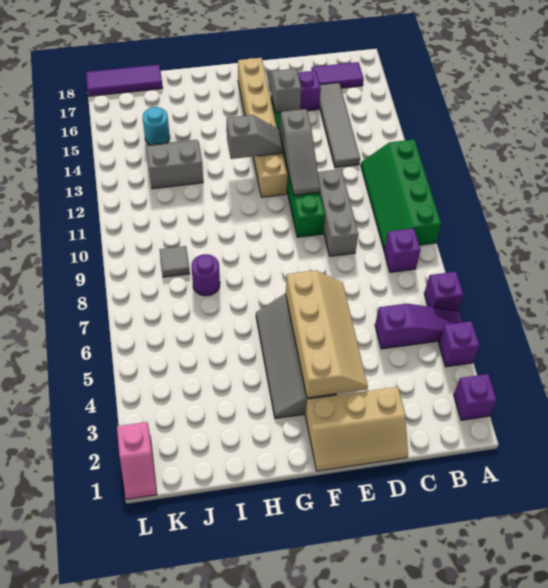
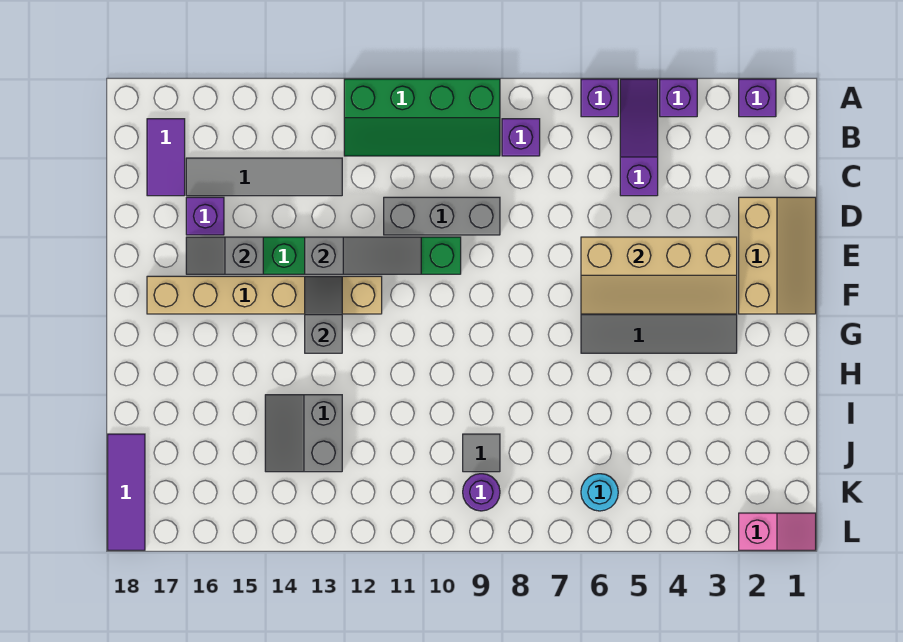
tan slope E3:F6 level 2 top F -> tan slope E3:F6 level 2 top E
purple round brick I8 level 1 -> purple round brick K9 level 1
cyan round brick J15 level 1 -> cyan round brick K6 level 1

